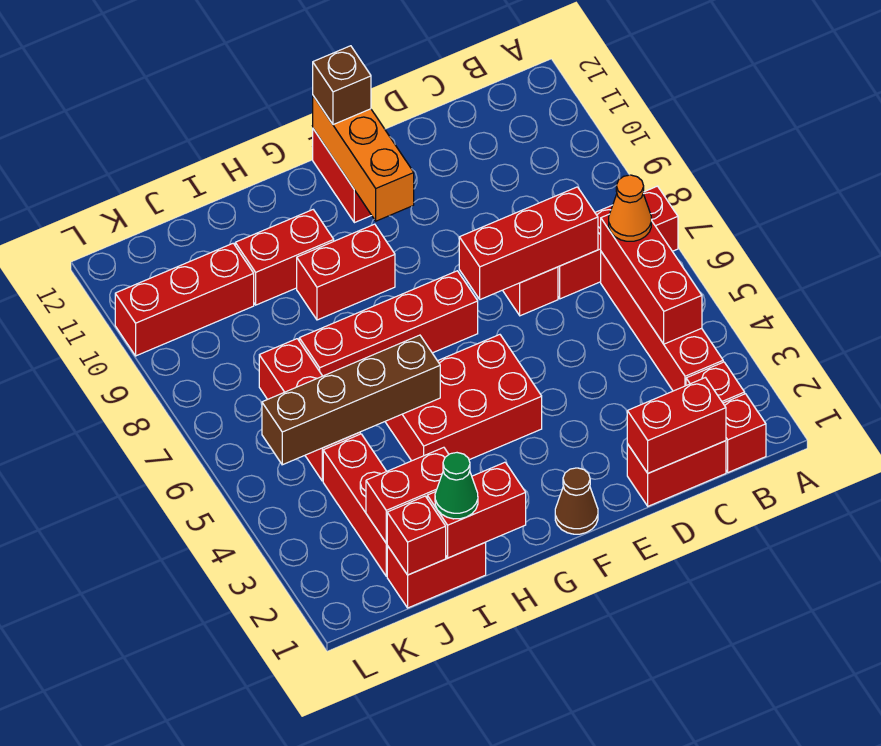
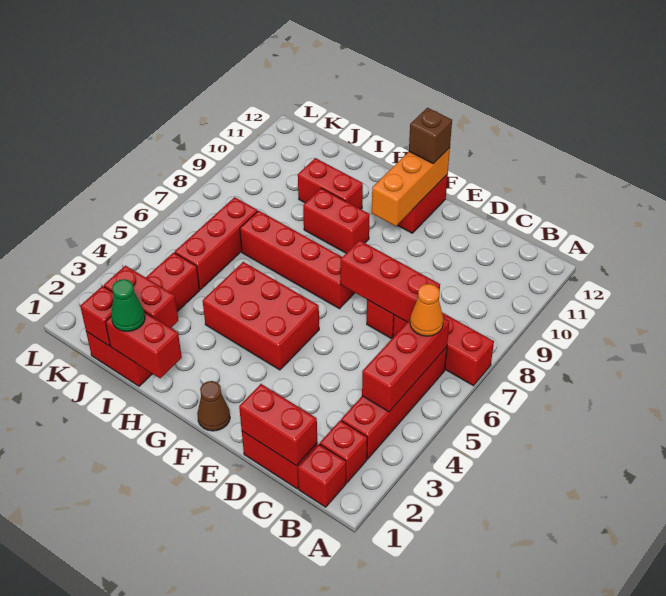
brown brick H5:K5 level 2 -> none
red brick J10:L10 level 1 -> none

